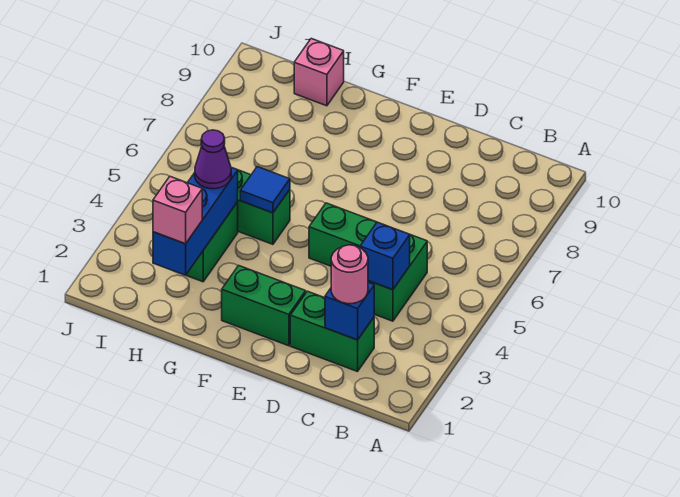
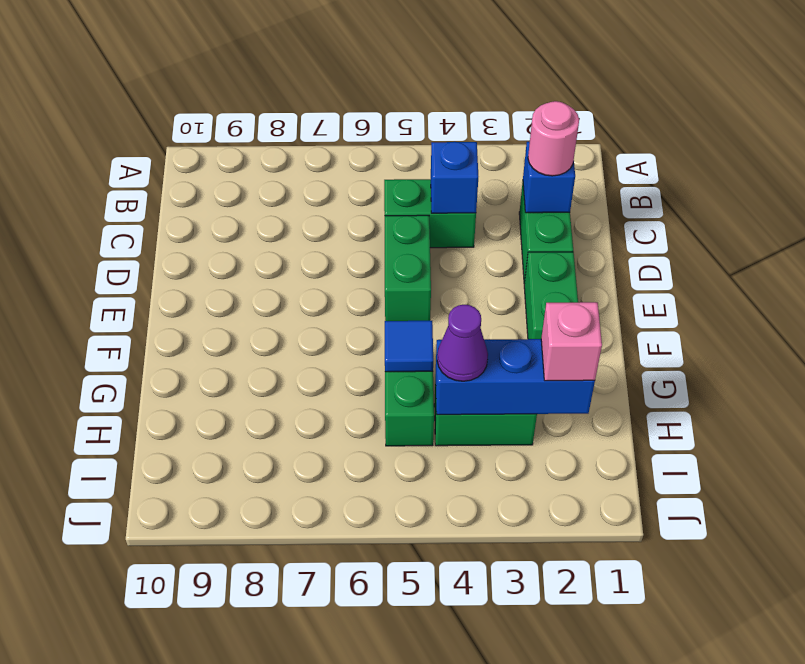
pink brick H10 level 1 -> none

